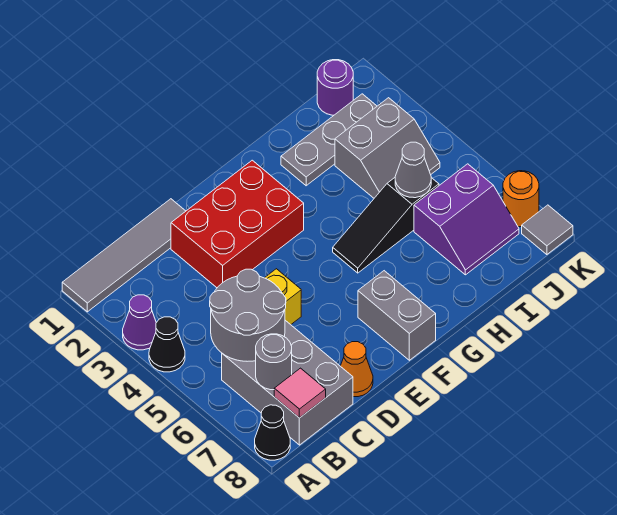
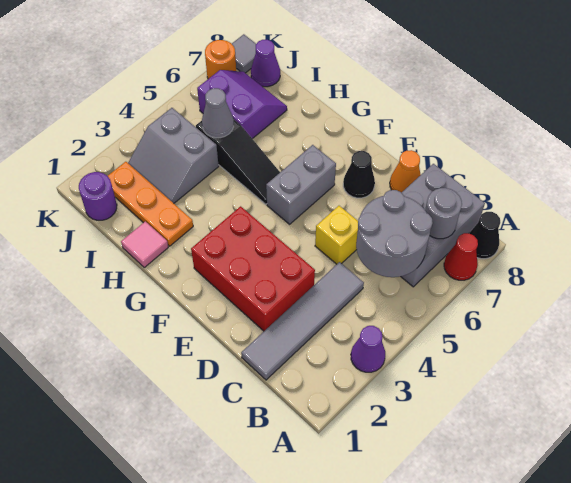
grey tile A1:D1 level 1 -> grey tile C1:C4 level 1
black cone A4 level 1 -> black cone E7 level 1
none -> red cone A7 level 1
pink tile B8 level 2 -> pink tile H1 level 1
grey brick F7:F8 level 1 -> grey brick F5:F6 level 1
grey plate H2:J2 level 1 -> orange plate H2:J2 level 1
grey slope I3:J4 level 1 top 3 -> grey slope I3:J4 level 1 top 4
none -> purple cone J8 level 1

